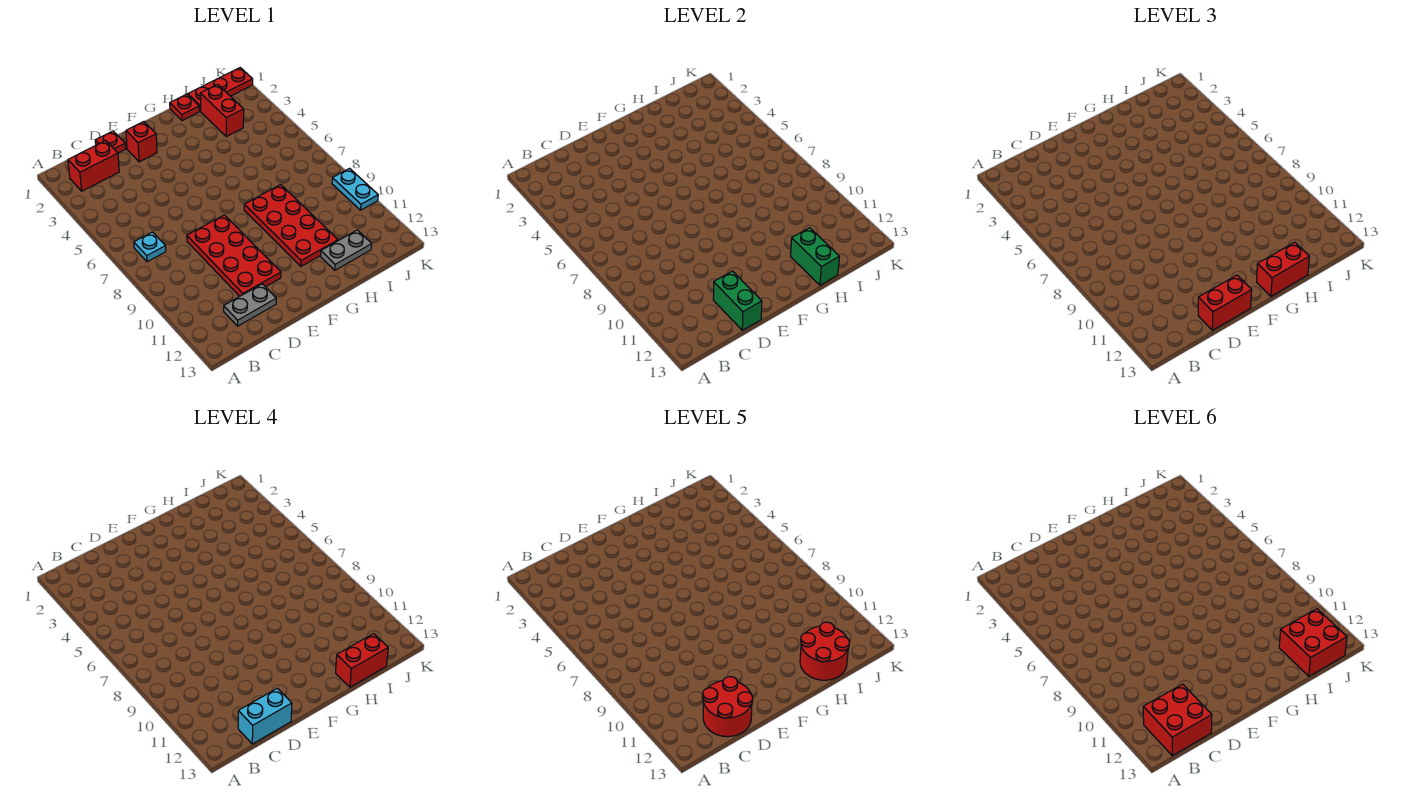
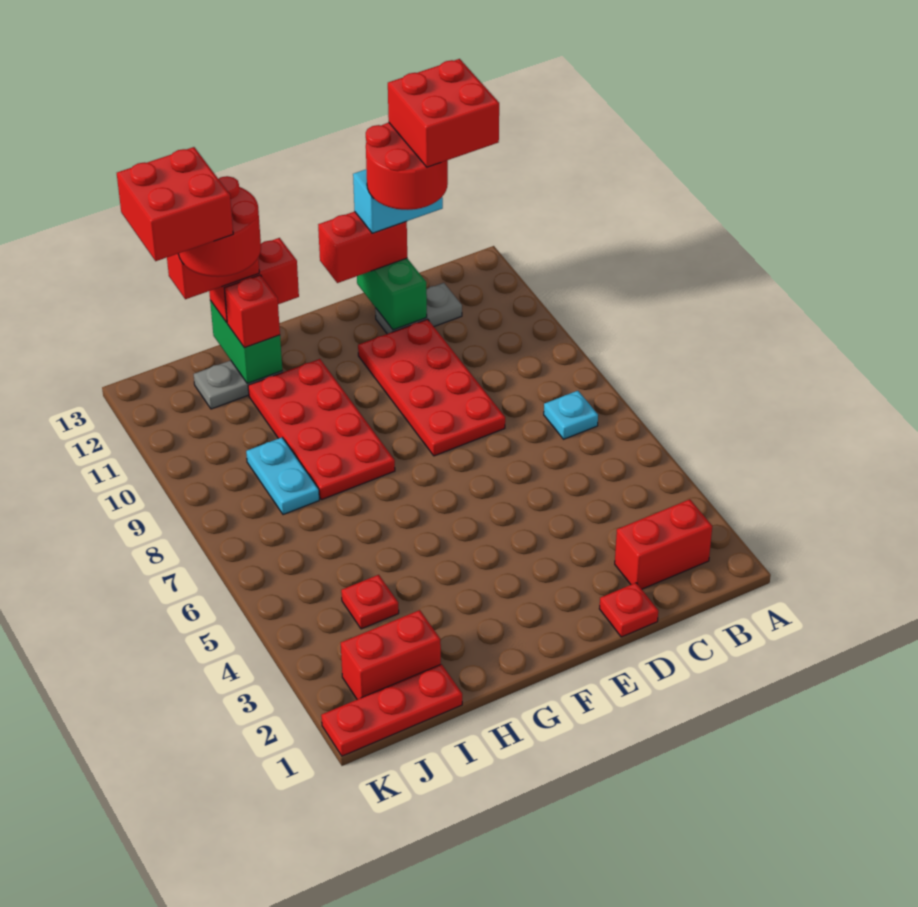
red brick E2 level 1 -> red brick H12 level 3
red plate H1 level 1 -> red plate I4 level 1
red brick I2:I3 level 1 -> red brick I2:J2 level 1
cyan plate K9:K10 level 1 -> cyan plate I8:I9 level 1

